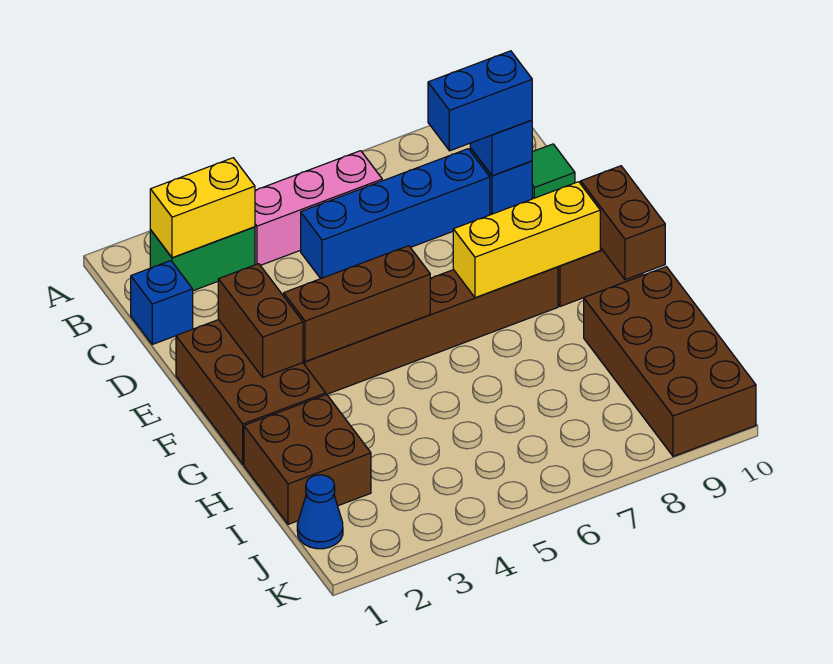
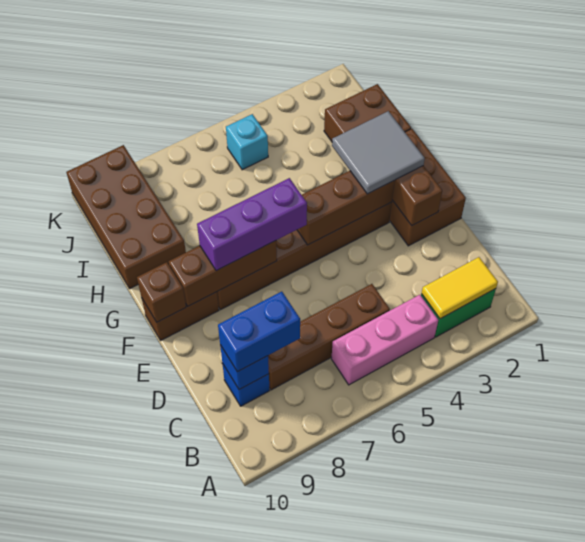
yellow brick B2:B3 level 2 -> yellow tile B2:B3 level 2
blue brick C1 level 1 -> none
blue brick C5:C8 level 1 -> brown brick C5:C8 level 1
green tile C10 level 1 -> none
none -> grey tile F2:G3 level 3
none -> purple brick F6:F8 level 3
yellow brick F7:F9 level 2 -> brown brick F7:F9 level 2
brown brick F10:G10 level 2 -> brown brick F10 level 2
blue cone J1 level 1 -> none
none -> cyan brick J5 level 1

